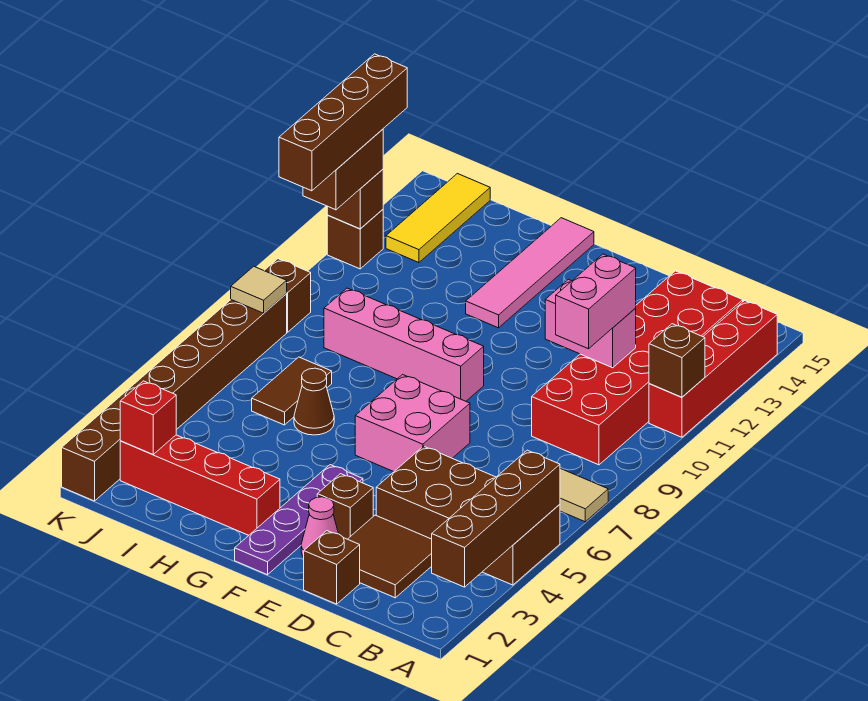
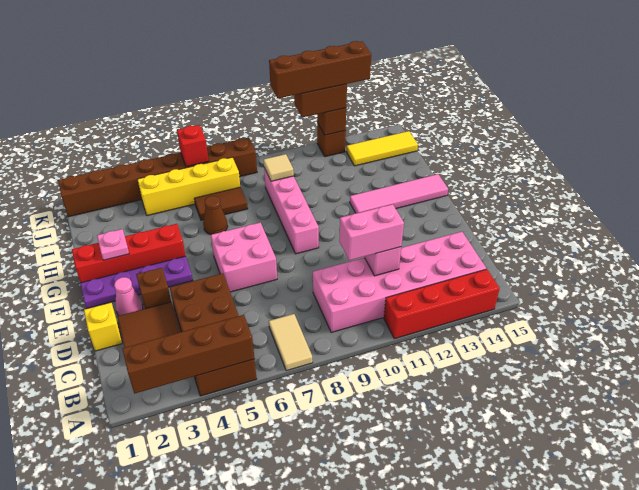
brown brick A11 level 2 -> none
red brick B9:C14 level 1 -> pink brick B9:C14 level 1
brown brick D1 level 1 -> yellow brick D1 level 1
red brick G2:J2 level 1 -> red brick G1:G4 level 1
none -> pink plate G2 level 2
red brick J2 level 2 -> red brick K6 level 2
none -> yellow brick J4:J7 level 1
tan tile K8 level 2 -> tan tile I9 level 2
brown brick K9 level 1 -> none

